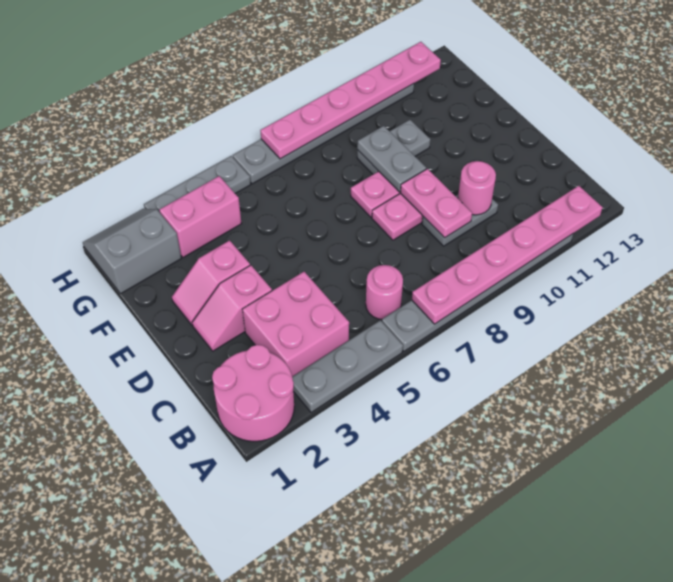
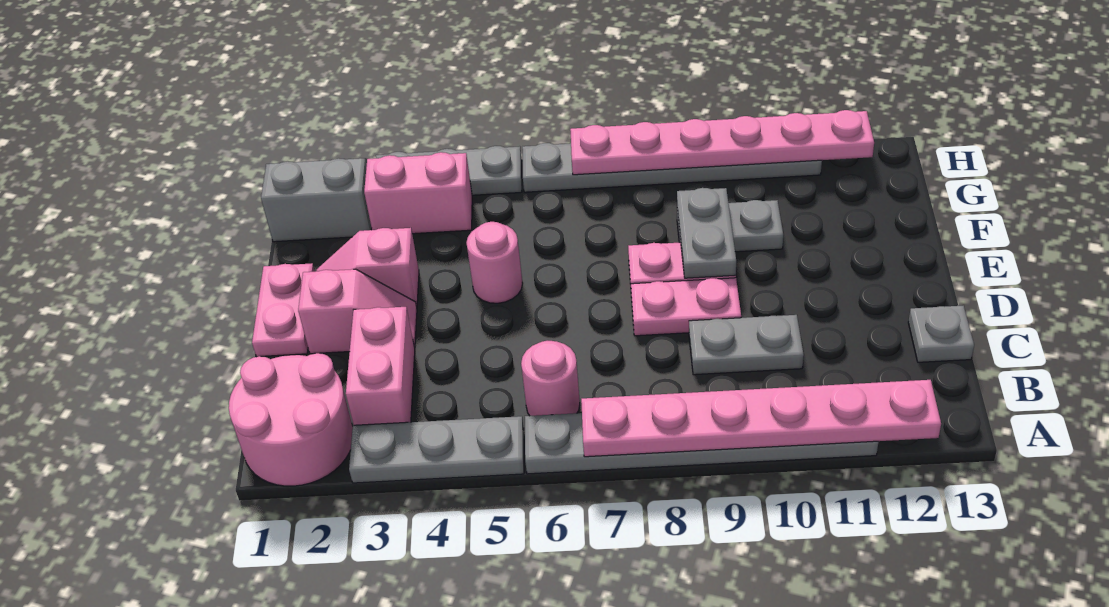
pink brick B3:C4 level 1 -> pink brick B3:C3 level 1
pink plate C9:D9 level 2 -> pink plate D1:E1 level 1
pink round brick C10 level 2 -> pink round brick E5 level 1
none -> grey plate C13 level 1
pink slope D2:D3 level 1 top 3 -> pink slope D2:D3 level 1 top 2

